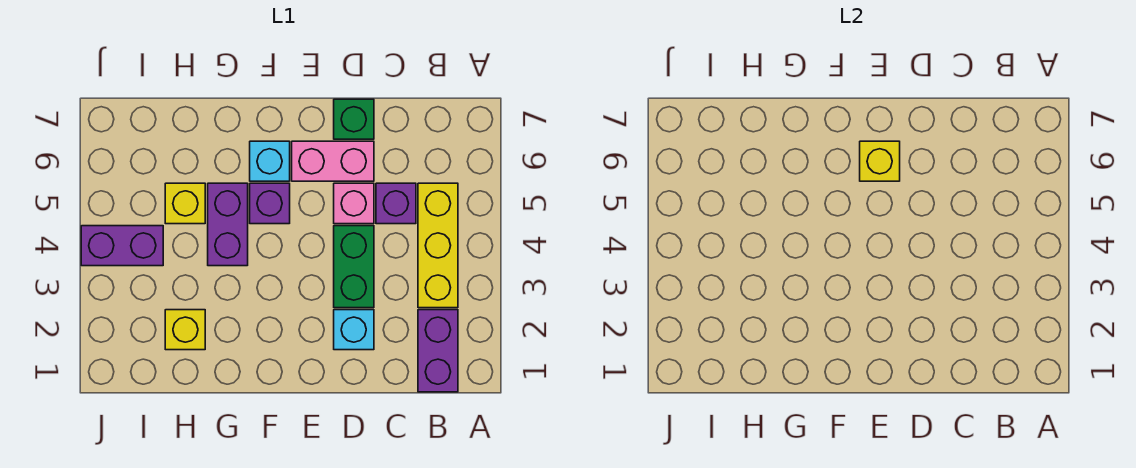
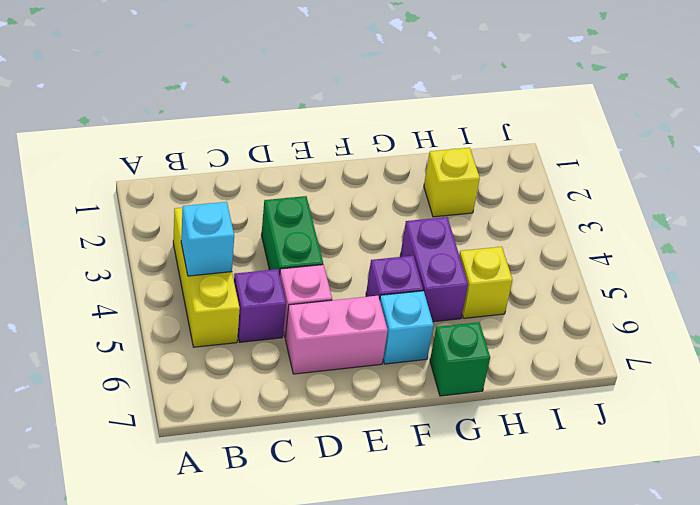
purple brick B1:B2 level 1 -> none
cyan brick D2 level 1 -> cyan brick B4 level 2
green brick D7 level 1 -> green brick G7 level 1
yellow brick E6 level 2 -> none
purple brick I4:J4 level 1 -> none

